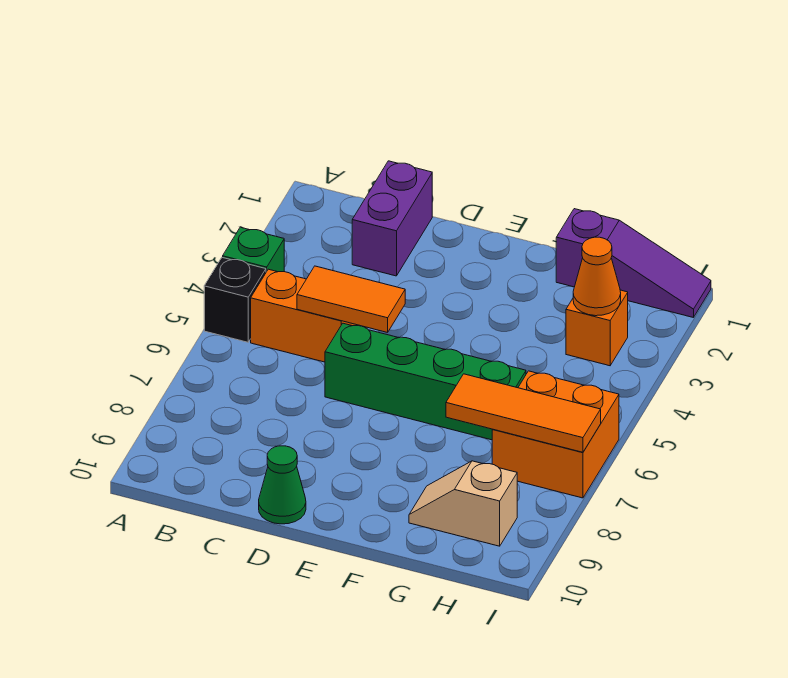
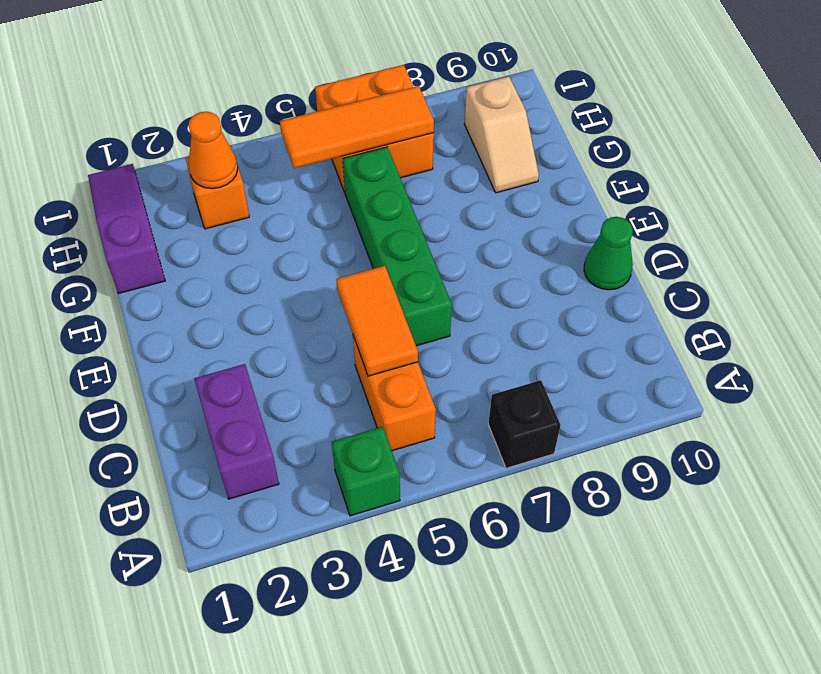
black brick A5 level 1 -> black brick A7 level 1
purple brick C1:C2 level 1 -> purple brick B2:C2 level 1
orange tile G7:I7 level 2 -> orange tile H5:H7 level 2

